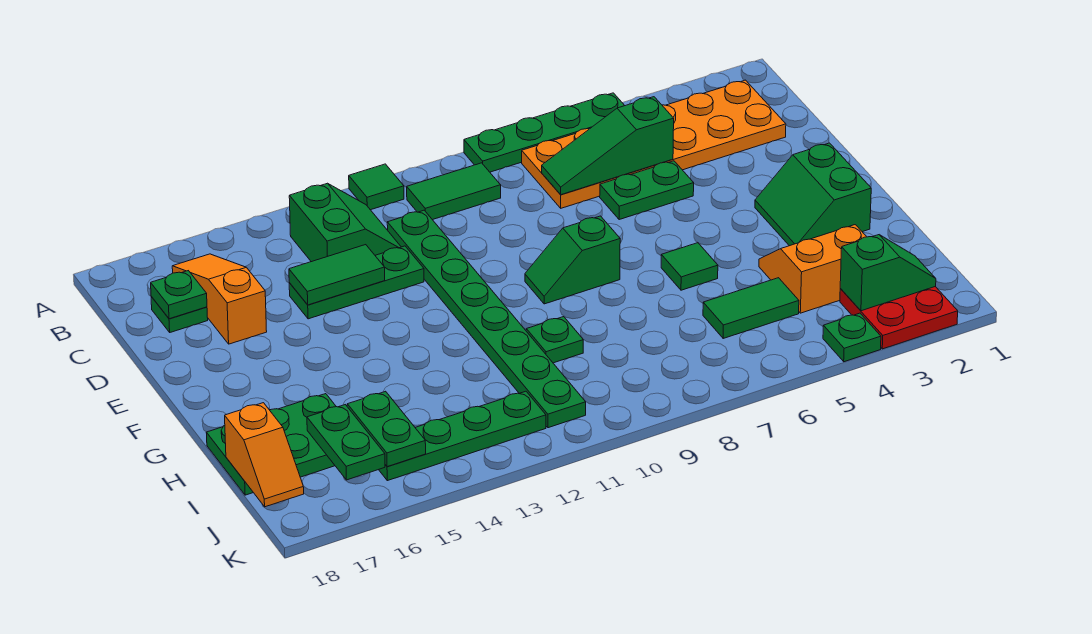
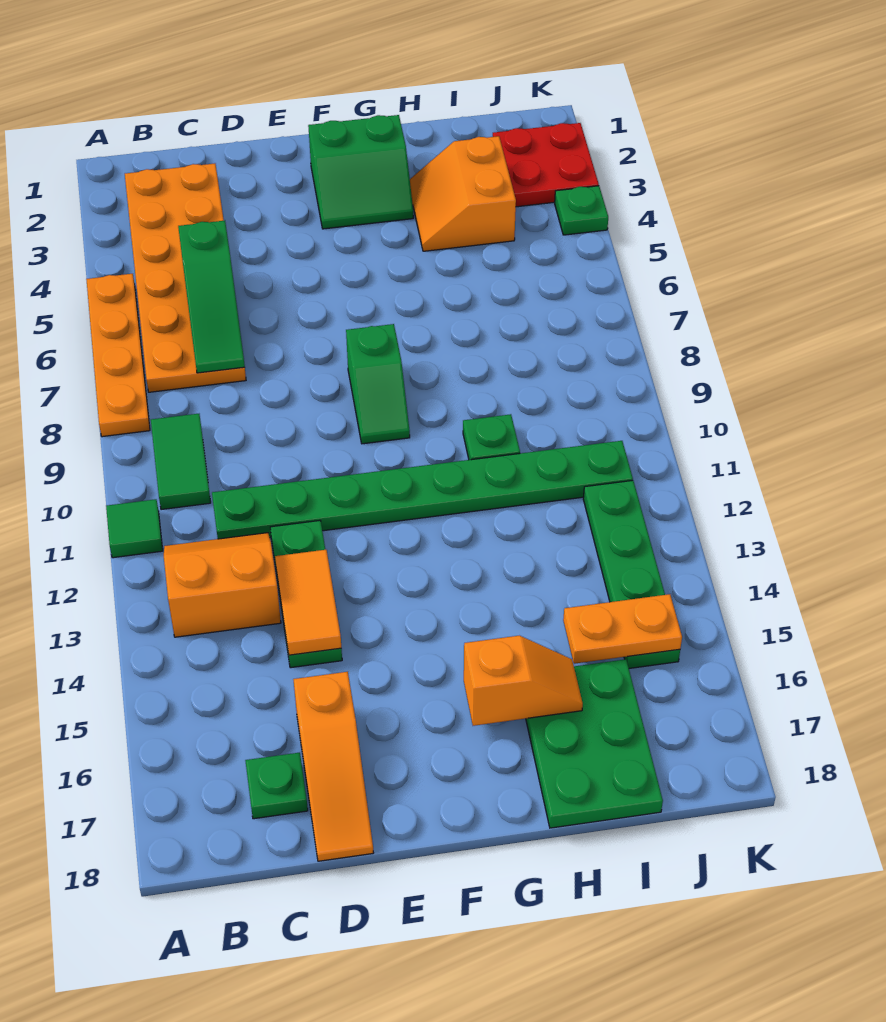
green plate A5:A8 level 1 -> orange plate A5:A8 level 1
green slope B12:C13 level 1 top 13 -> orange slope B12:C13 level 1 top 13
orange slope B16:D16 level 1 top D -> orange slope D16:D18 level 1 top 16
green plate C17 level 2 -> none
green plate D5:D6 level 1 -> none
green tile D13:D14 level 2 -> orange tile D13:D14 level 2
green tile G6 level 1 -> none
green tile I5:I6 level 1 -> none
green plate I15:J15 level 2 -> orange plate I15:J15 level 2
green plate I16:J16 level 2 -> none
orange slope I18:J18 level 2 top I -> orange slope G16:H16 level 2 top G
green slope J2:J3 level 2 top 3 -> none

